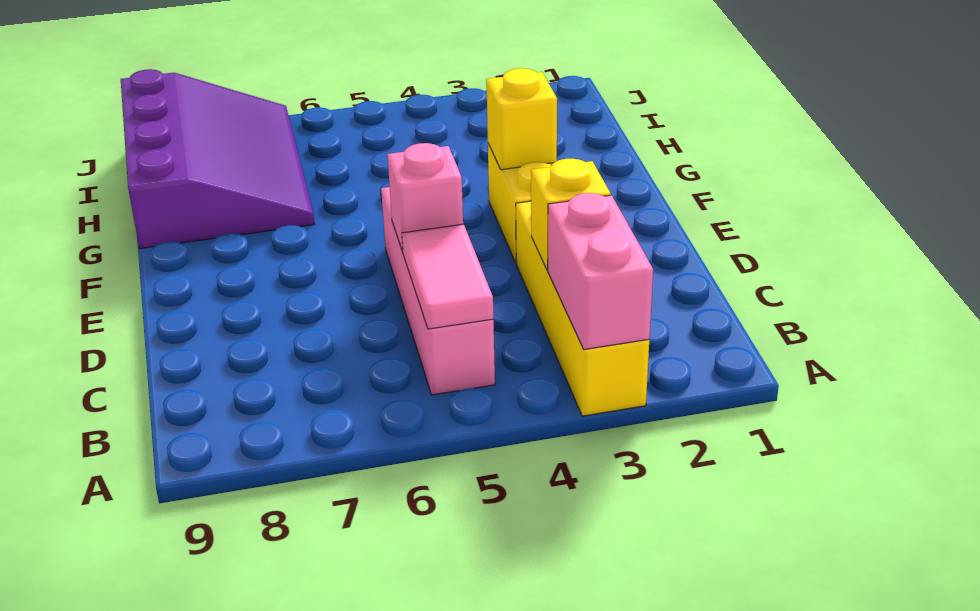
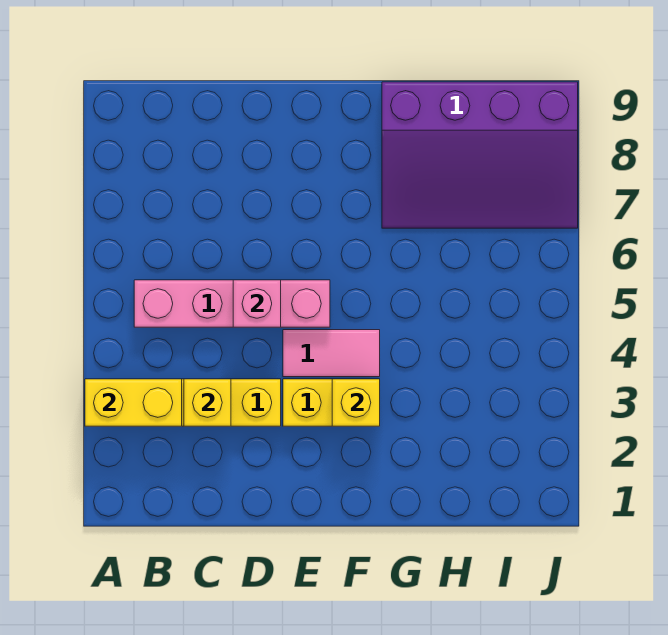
pink brick A3:B3 level 2 -> yellow brick A3:B3 level 2
pink tile B5:C5 level 2 -> pink tile E4:F4 level 1

